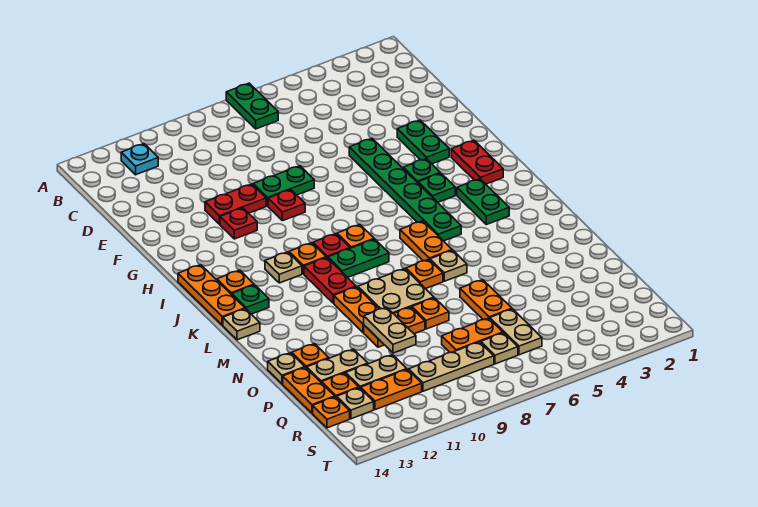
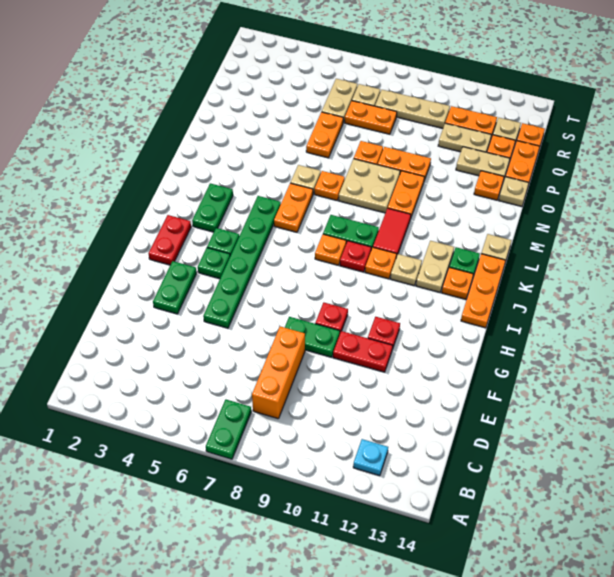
none -> orange brick C8:E8 level 1
red plate K10:L10 level 1 -> red tile K10:L10 level 1
tan plate O10:P10 level 2 -> tan plate J12:K12 level 1

